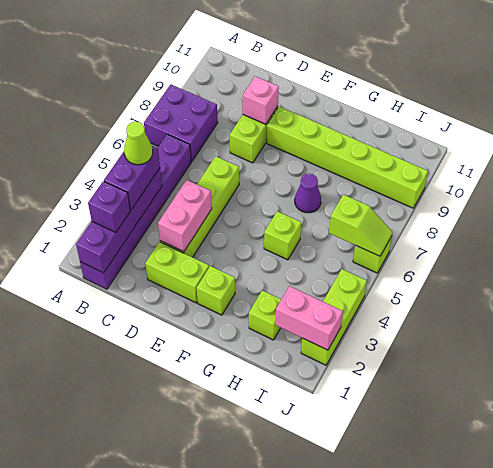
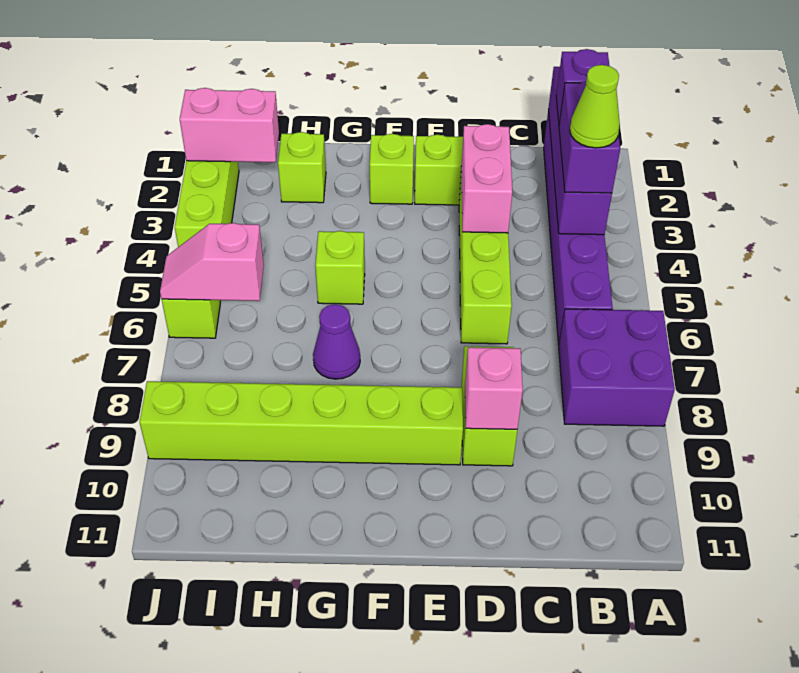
lime slope I6:J6 level 2 top I -> pink slope I6:J6 level 2 top I

